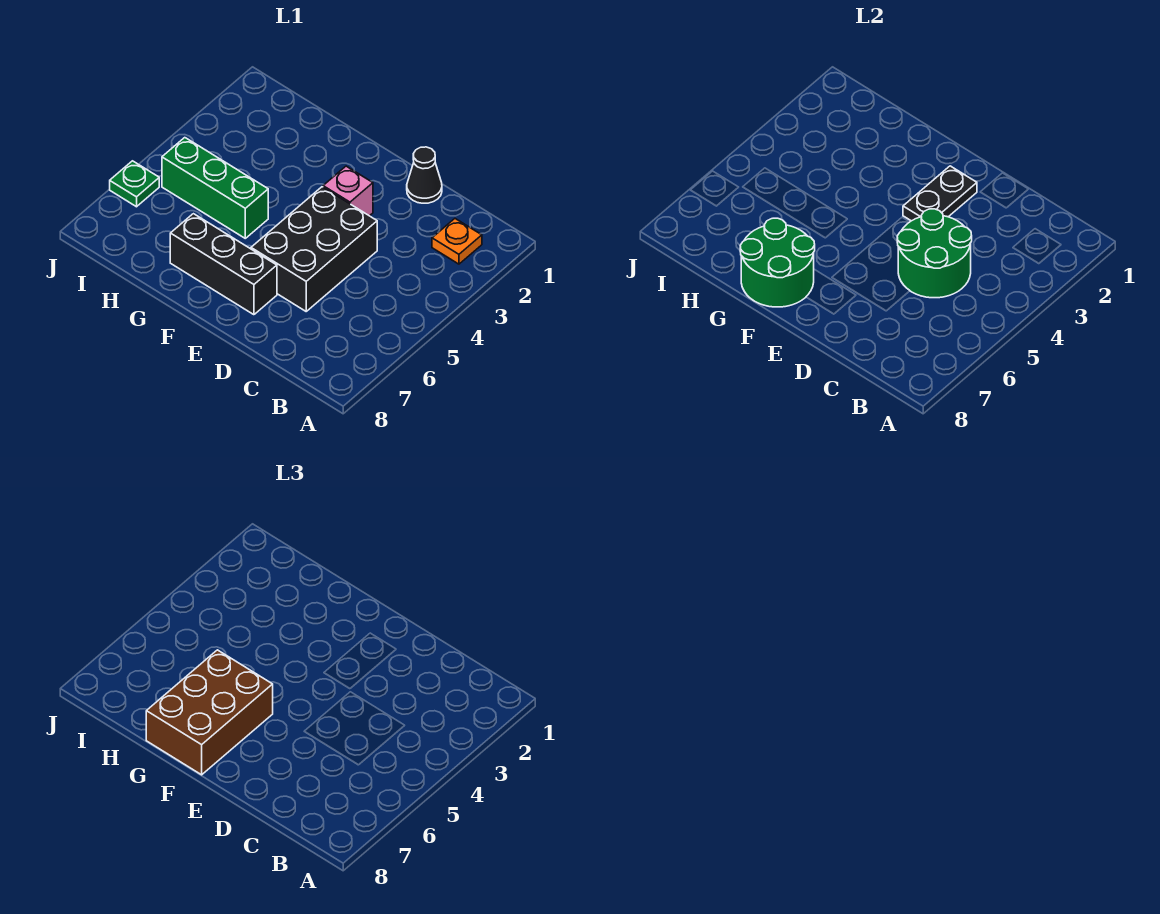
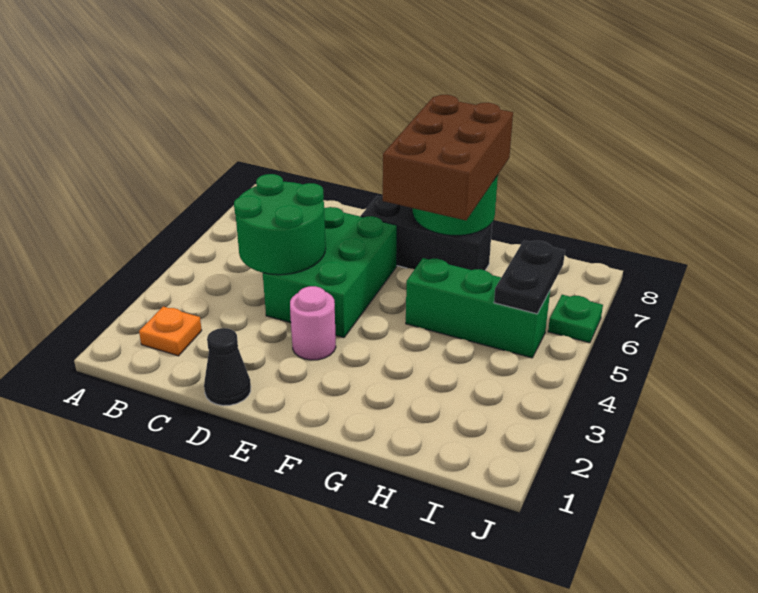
black brick D4:E6 level 1 -> green brick D4:E6 level 1
black plate E2:E3 level 2 -> black plate I5:I6 level 2
pink brick E3 level 1 -> pink round brick E3 level 1

